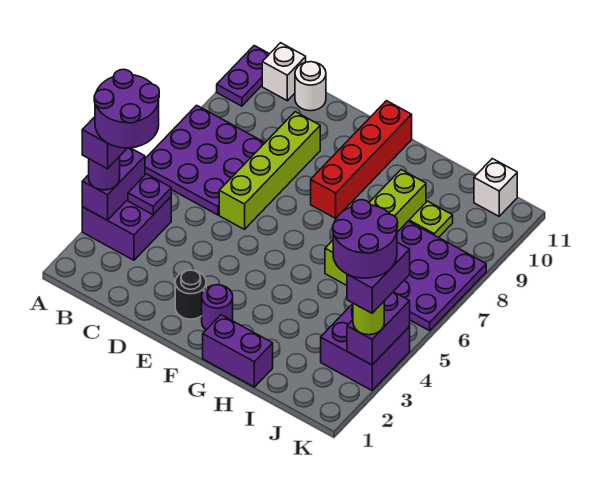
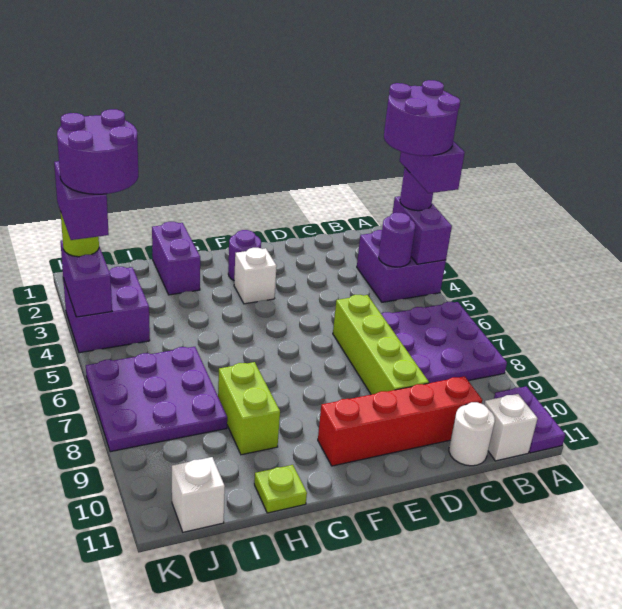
purple plate B4 level 2 -> purple round brick B4 level 2
black round brick E2 level 1 -> none
none -> white brick F3 level 1
red brick F8:F11 level 1 -> red brick C10:F10 level 1
purple brick G1:H1 level 1 -> purple brick H1:H2 level 1
lime brick H6:H9 level 1 -> lime brick H8:H9 level 1
lime plate I9 level 1 -> lime plate H11 level 1

